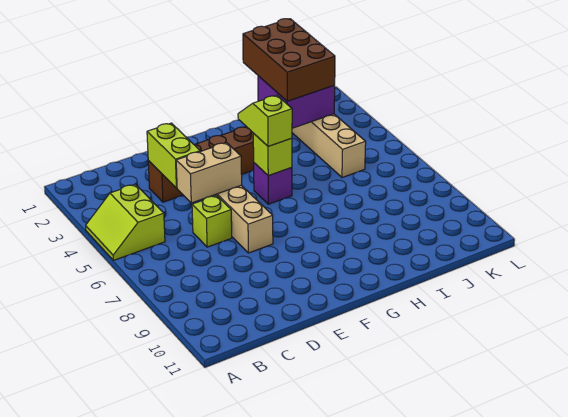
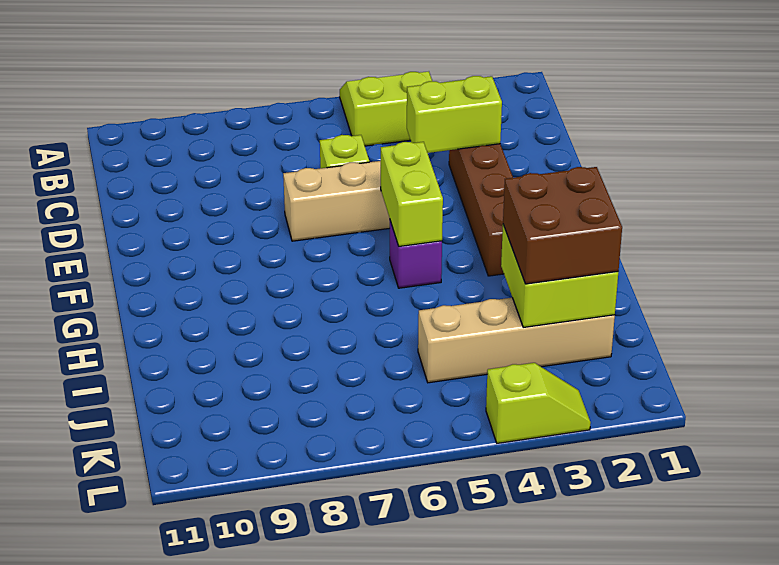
tan brick D5:E5 level 2 -> none
lime slope G4:G5 level 3 top 5 -> lime slope L3:L4 level 1 top 4
lime brick G5 level 2 -> lime brick F5:G5 level 2
brown brick I1:J3 level 3 -> brown brick I2:J3 level 3
purple brick I2:J3 level 2 -> lime brick I2:J3 level 2

